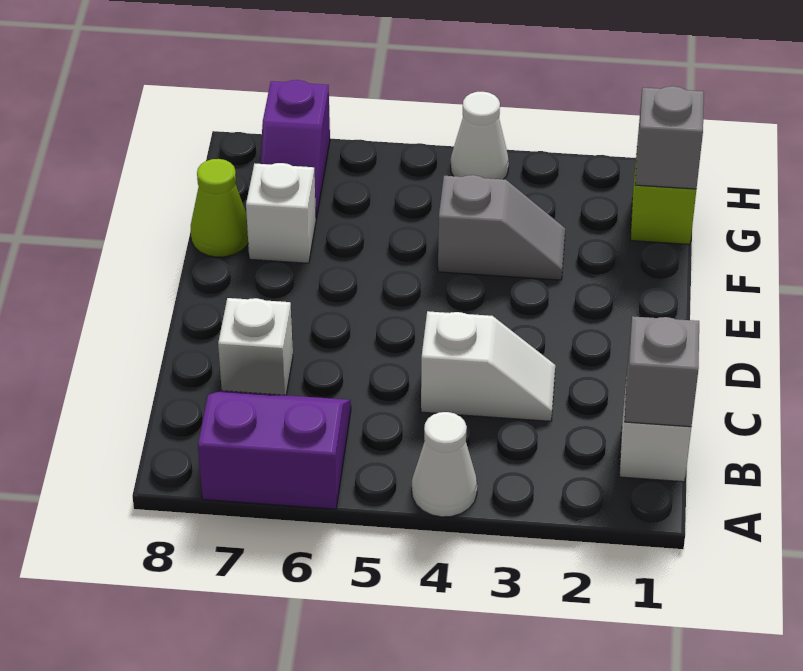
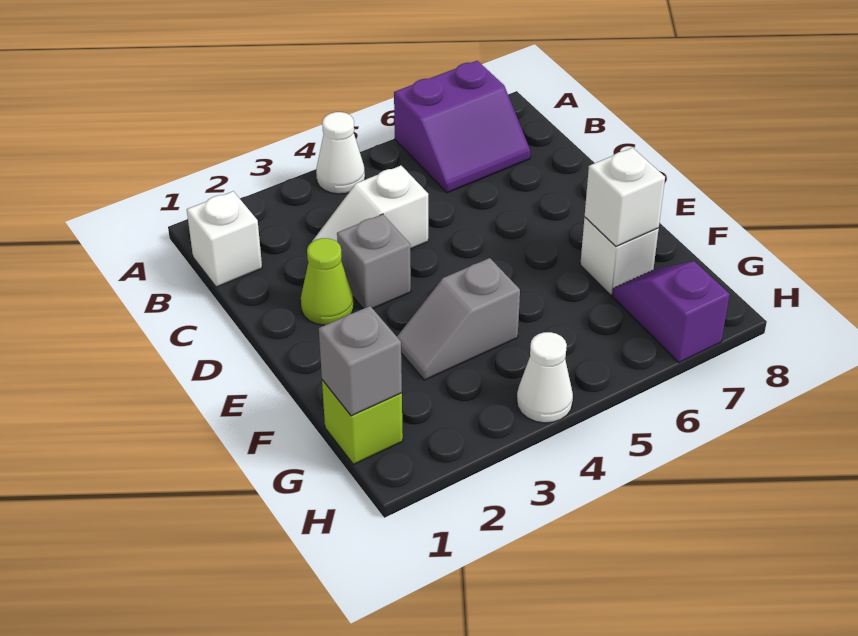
grey brick B1 level 2 -> grey brick D3 level 1
white brick C7 level 1 -> white brick F7 level 2
lime cone F8 level 1 -> lime cone D2 level 1

